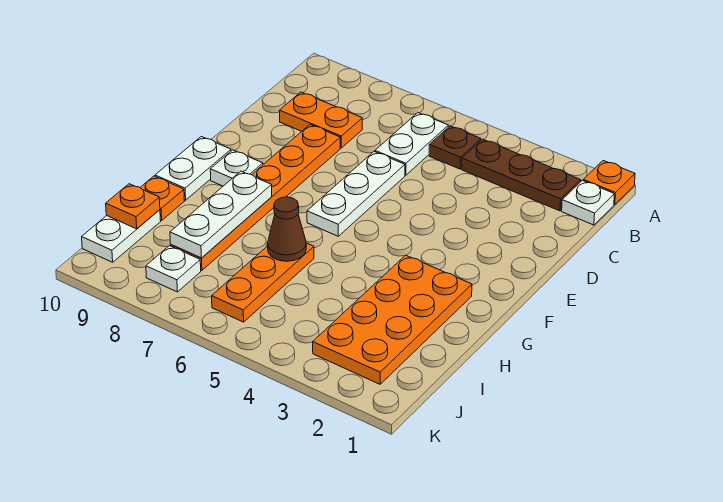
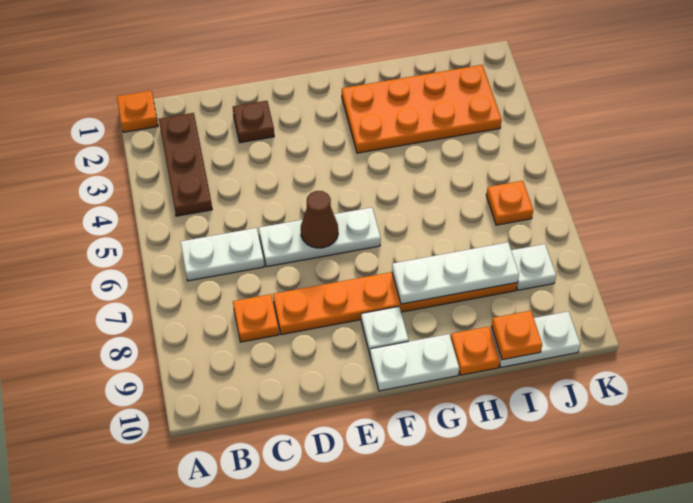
white plate B1 level 1 -> none
brown plate B5 level 1 -> brown plate D2 level 1
orange plate C8:C9 level 1 -> orange plate C8 level 1
orange plate H6:J6 level 1 -> orange plate J6 level 1
brown cone H6 level 2 -> brown cone E6 level 2

